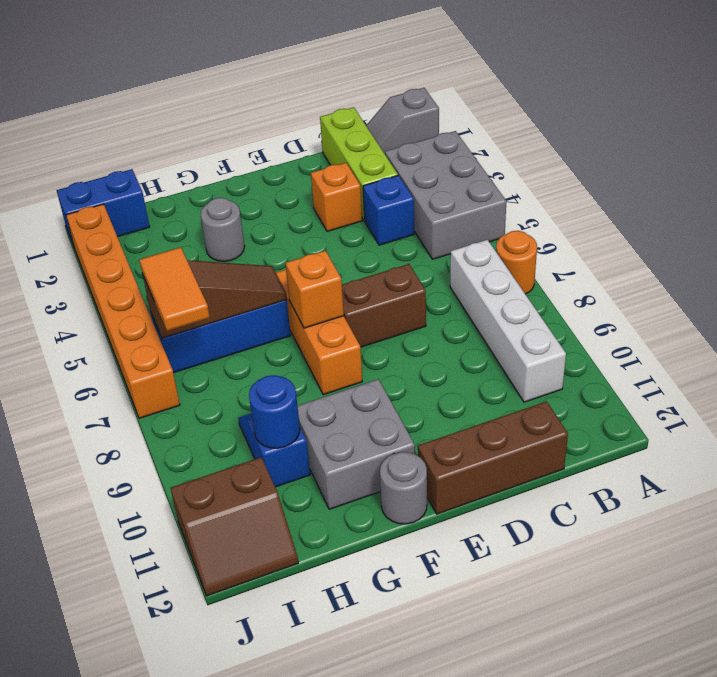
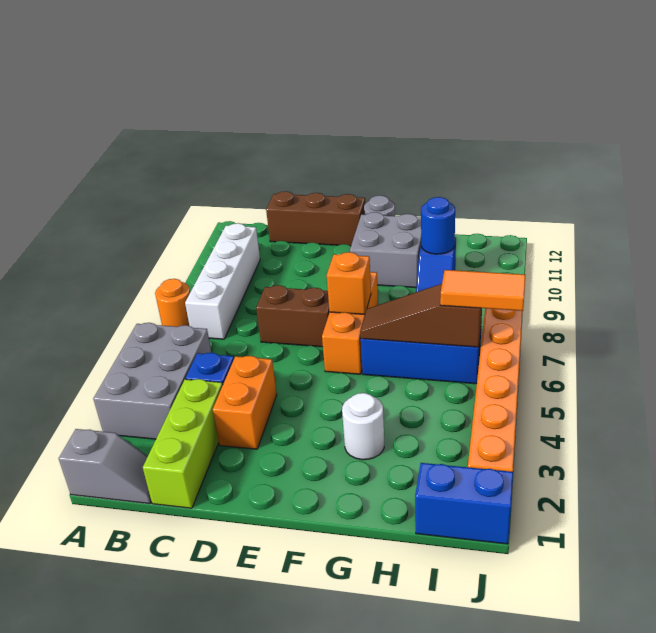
orange brick D3 level 1 -> orange brick D3:D4 level 1
grey round brick G3 level 1 -> white round brick G3 level 1
orange tile I6:I7 level 3 -> orange tile I6:J6 level 3
brown slope I11:J12 level 1 top 11 -> none

